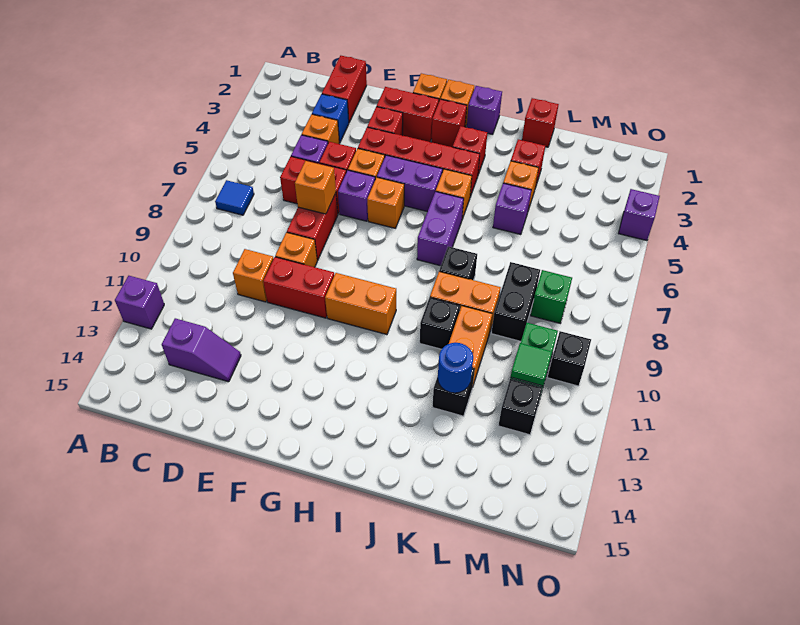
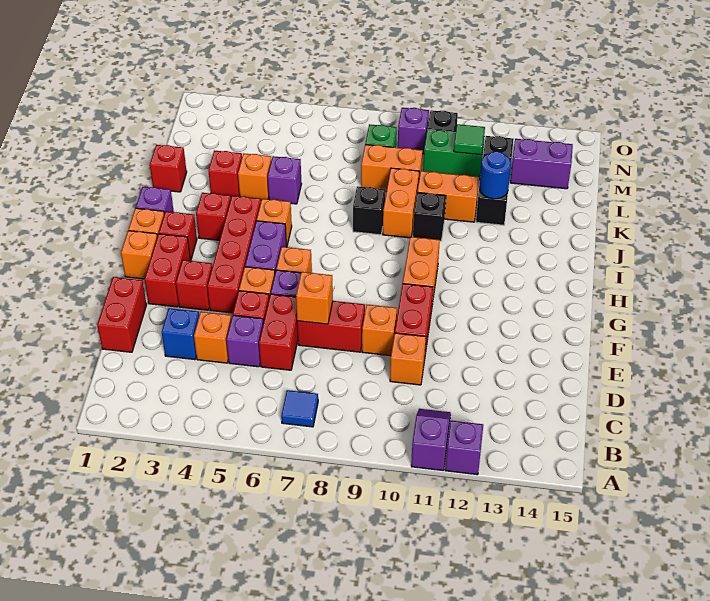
purple slope C13:D13 level 1 top C -> purple slope A11:B11 level 1 top A
red brick D1:D2 level 1 -> red brick D1:E1 level 1
purple brick I6:I7 level 1 -> purple brick M13:M14 level 1
black brick L8:L9 level 1 -> orange brick L8:L9 level 1
purple brick O4 level 1 -> purple brick N9 level 1

